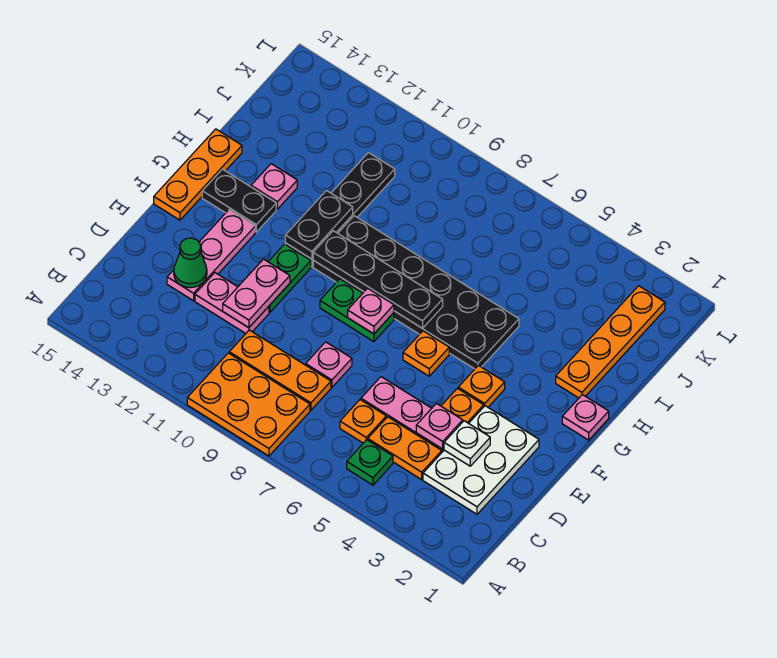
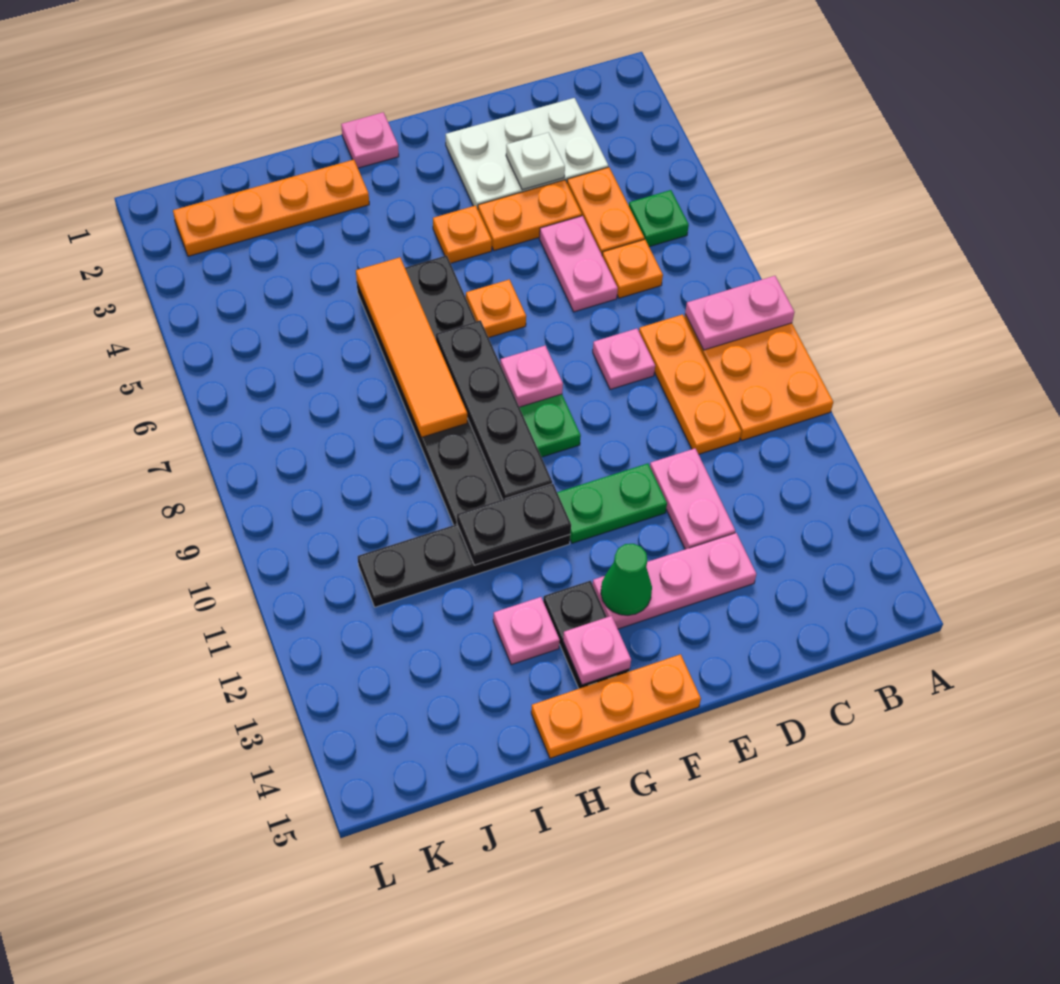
pink plate D4 level 2 -> pink plate G14 level 2
pink plate D11:E11 level 2 -> pink plate A8:B8 level 2
green cone D13 level 2 -> green cone F13 level 2
none -> orange tile H5:H8 level 2

